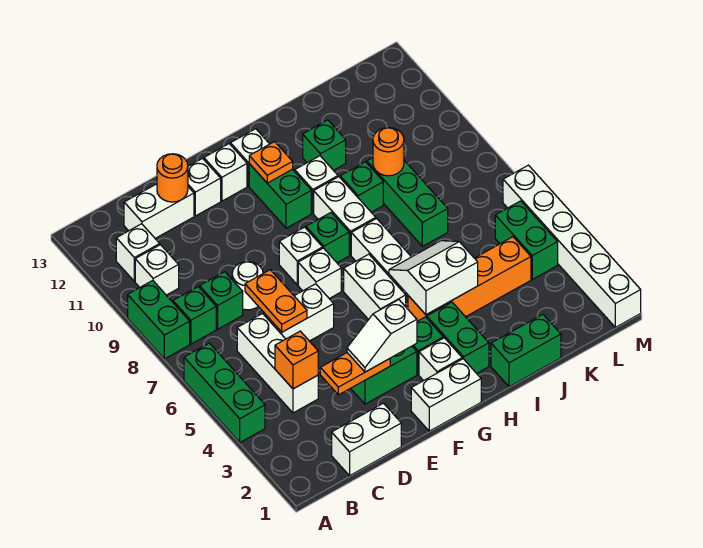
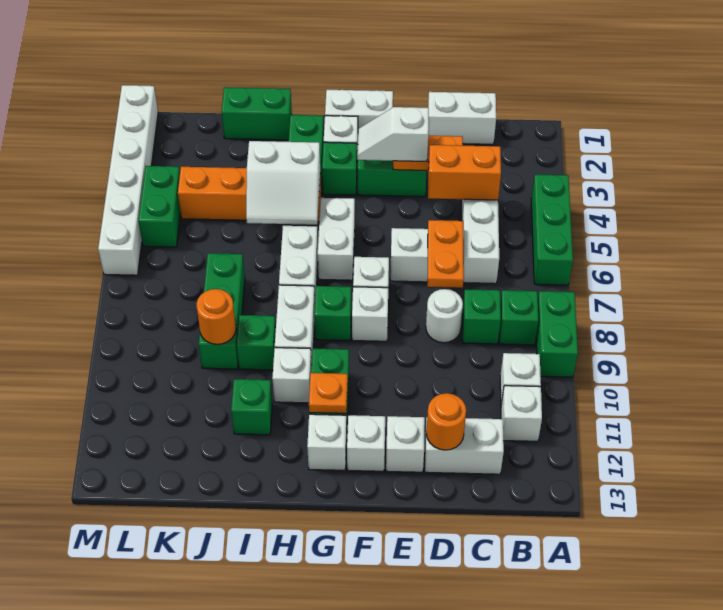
orange brick C4 level 2 -> orange brick C4:D4 level 2
white slope E3:F3 level 3 top F -> white slope E3:F3 level 3 top E

